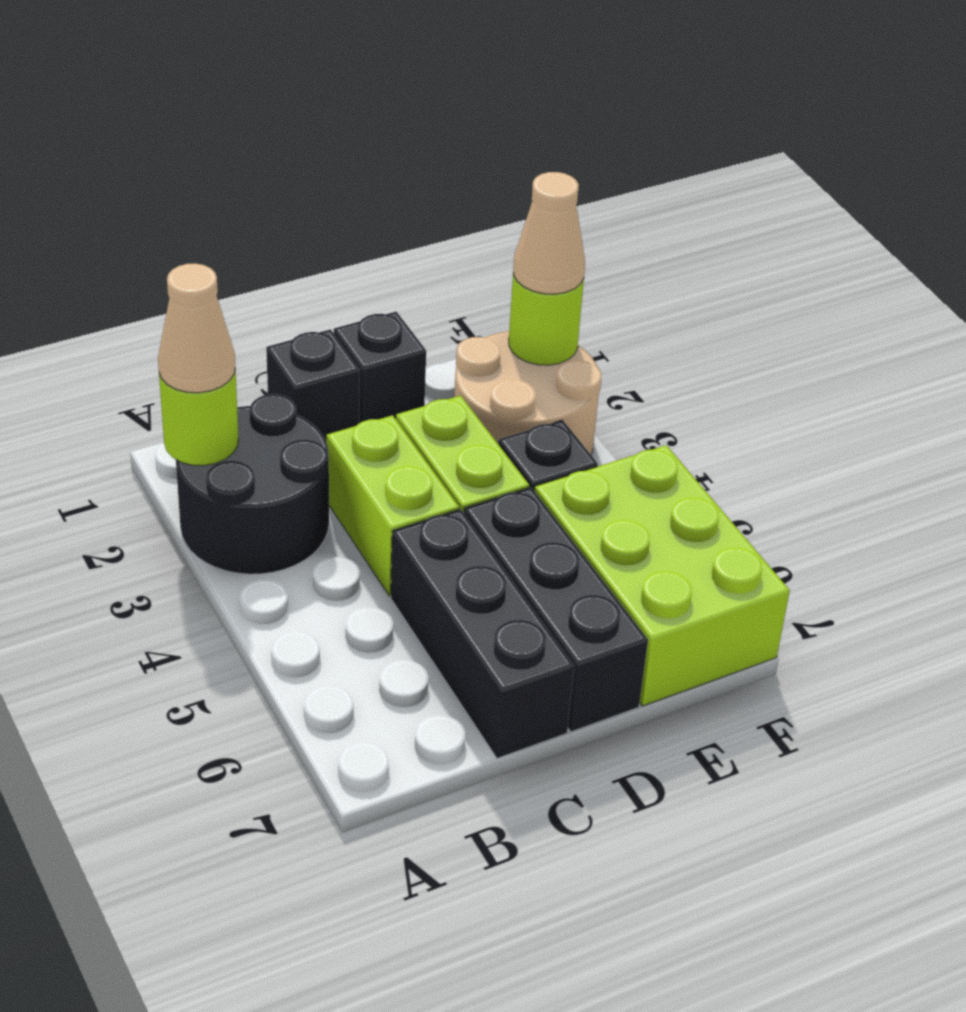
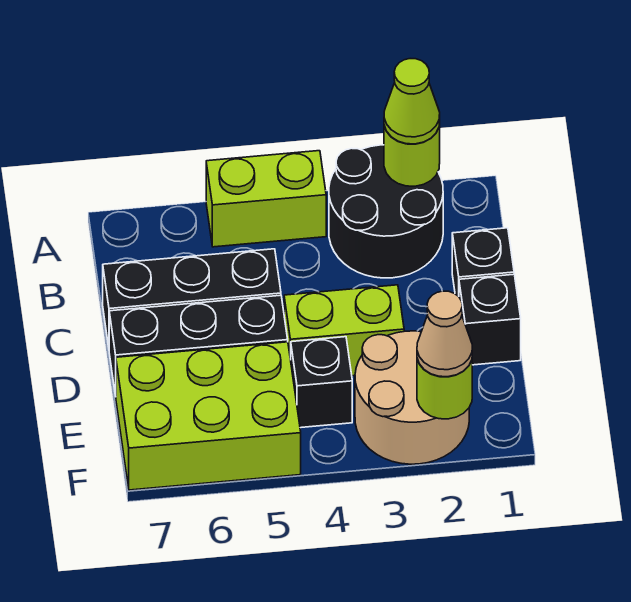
tan cone A2 level 3 -> lime cone A2 level 3
lime brick C3:C4 level 1 -> lime brick A4:A5 level 1

